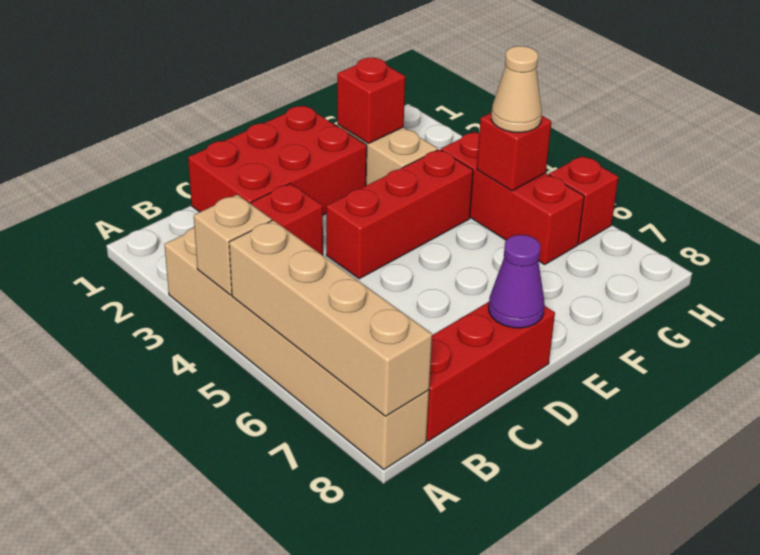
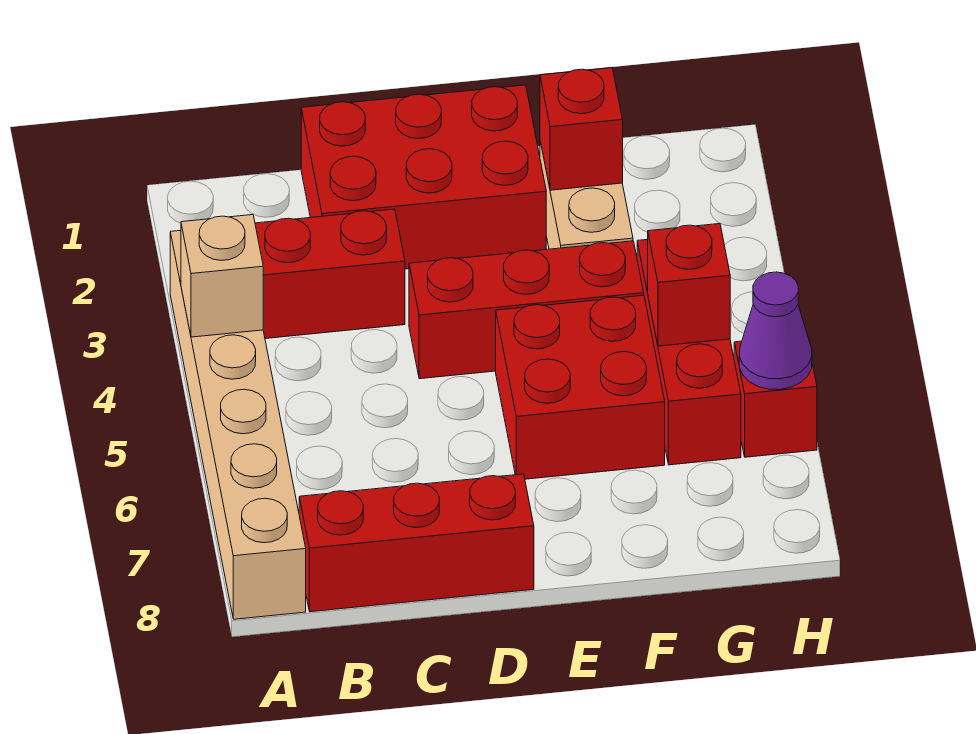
tan brick A5:A8 level 2 -> none
purple cone D8 level 2 -> purple cone H6 level 2
none -> red brick E5:F6 level 1
tan cone G5 level 3 -> none

